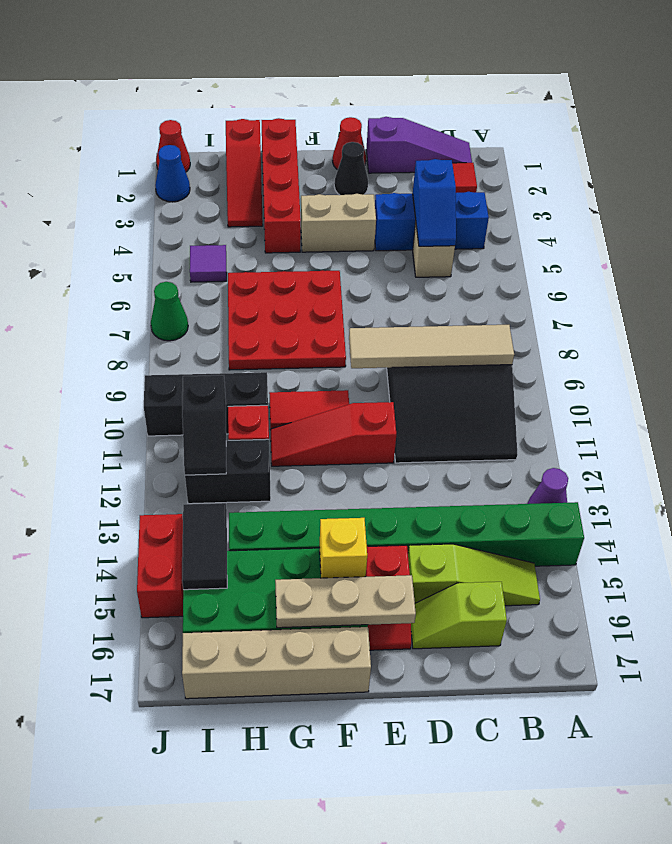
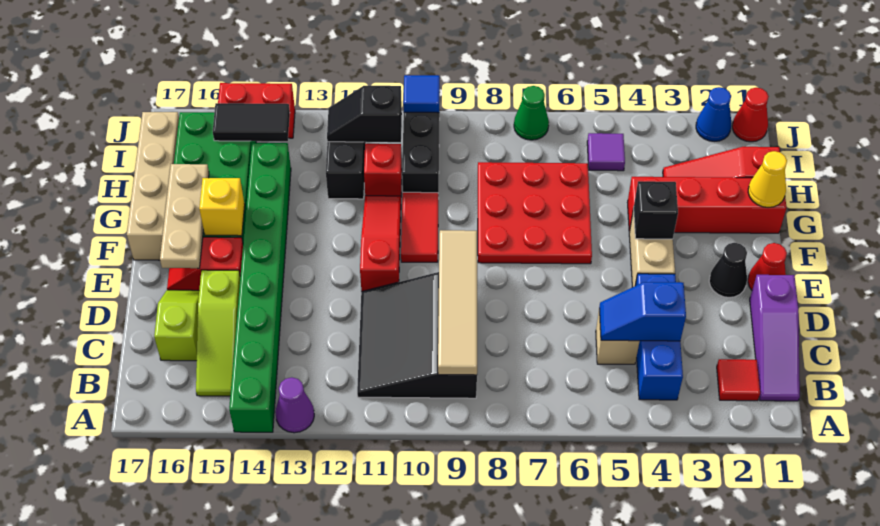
none -> black brick F4 level 2
none -> yellow cone G1 level 2
none -> blue tile J10 level 2

